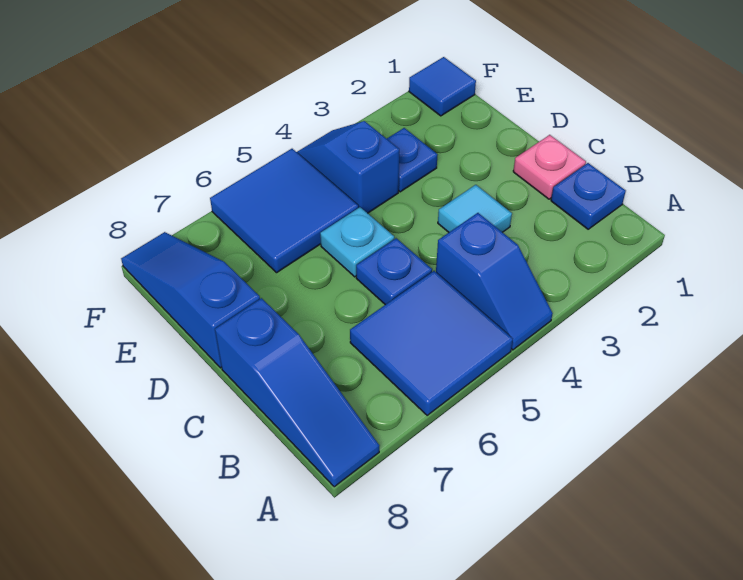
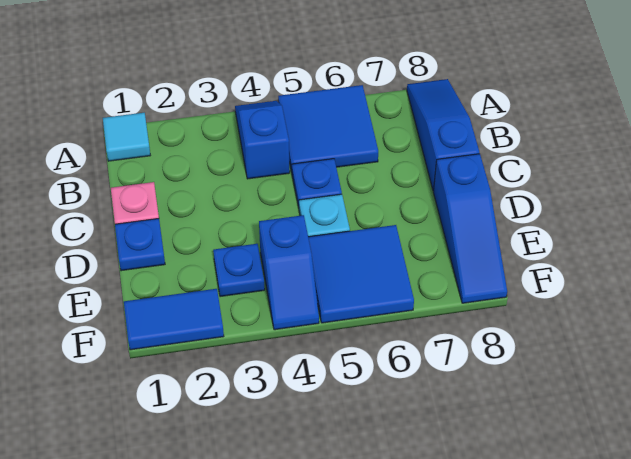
blue plate B1 level 1 -> blue plate D1 level 1
cyan tile C3 level 1 -> cyan tile A1 level 1
blue tile F1 level 1 -> blue tile F1:F2 level 1

